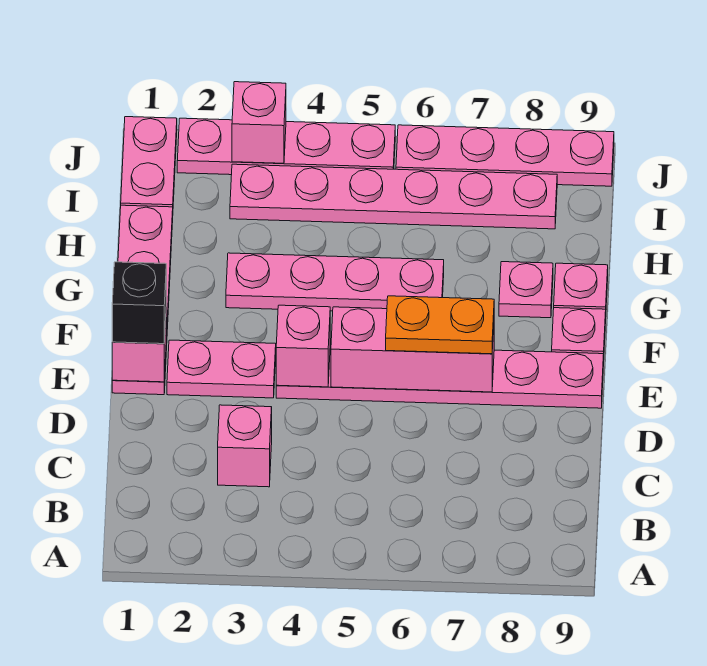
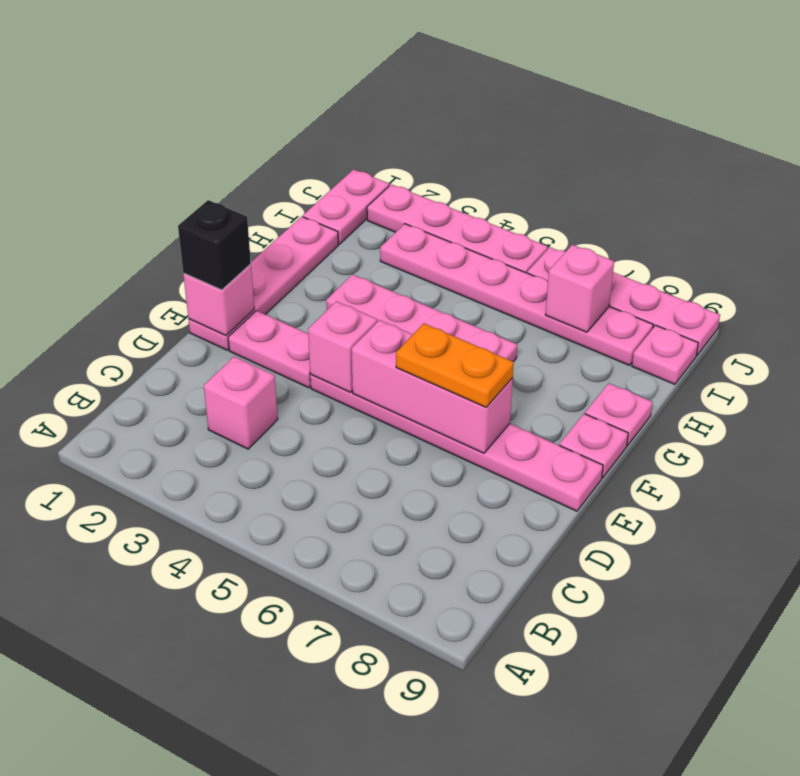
pink plate G8 level 1 -> pink plate I9 level 1
pink brick J3 level 2 -> pink brick I7 level 2

